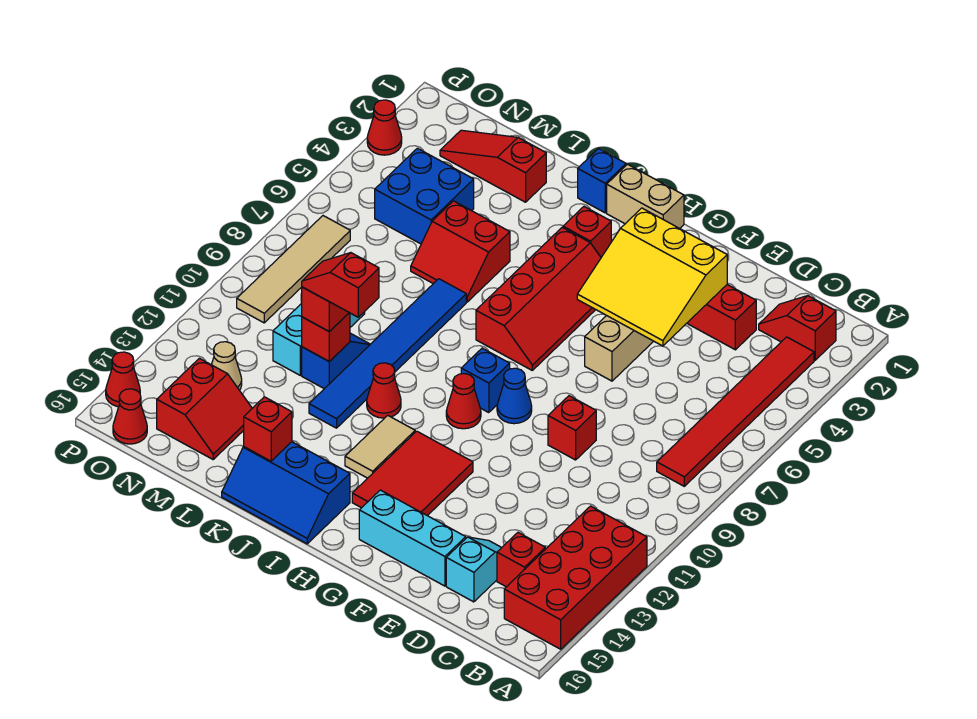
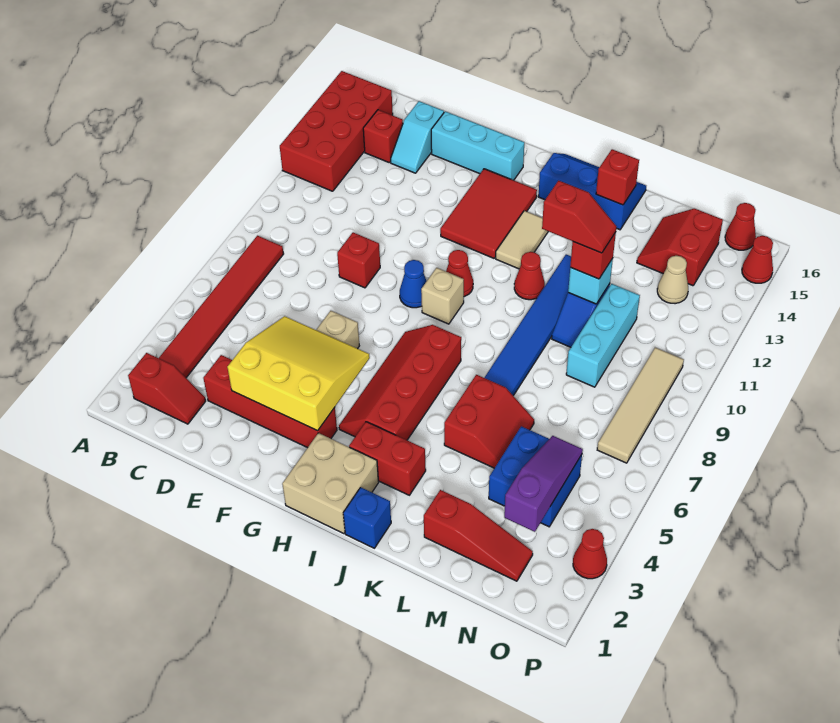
tan brick H1:I1 level 1 -> tan brick H1:I2 level 1
blue brick H9 level 1 -> tan brick H9 level 1
red brick I3 level 1 -> red brick I3:J3 level 1
red slope K5:L6 level 1 top 5 -> red slope K5:L6 level 1 top K
red brick L11 level 2 -> cyan brick L11 level 2
none -> purple slope N3:N5 level 2 top 3

